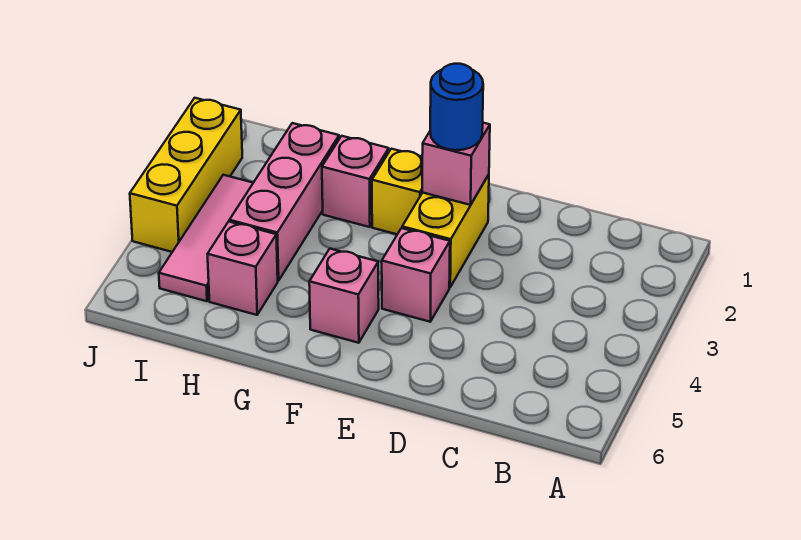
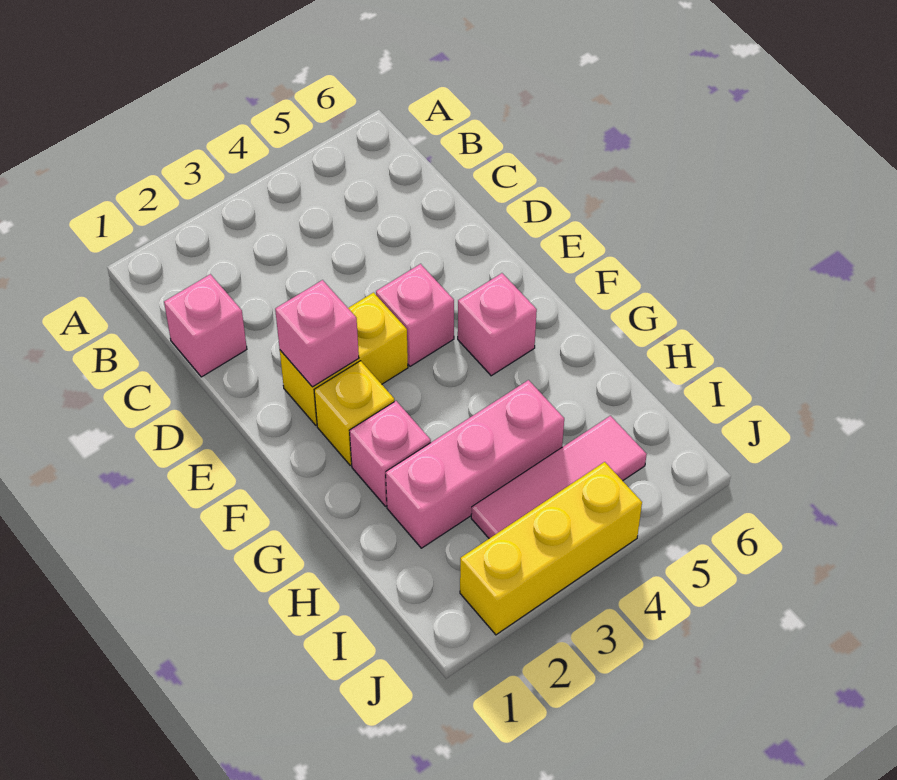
blue round brick E2 level 3 -> none
pink brick H5 level 1 -> pink brick C1 level 1

